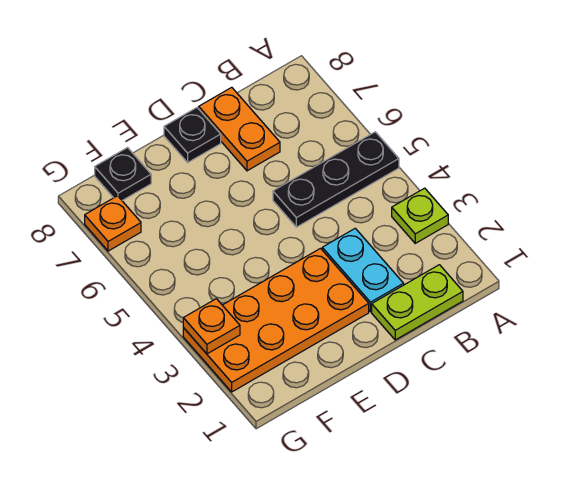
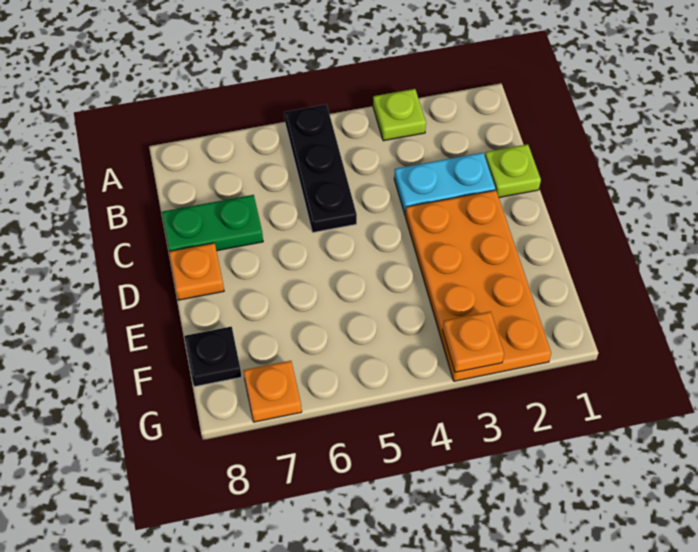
lime plate B1:C1 level 1 -> lime plate C1 level 1
orange plate C7:C8 level 1 -> green plate C7:C8 level 1
black plate D8 level 1 -> orange plate D8 level 1

